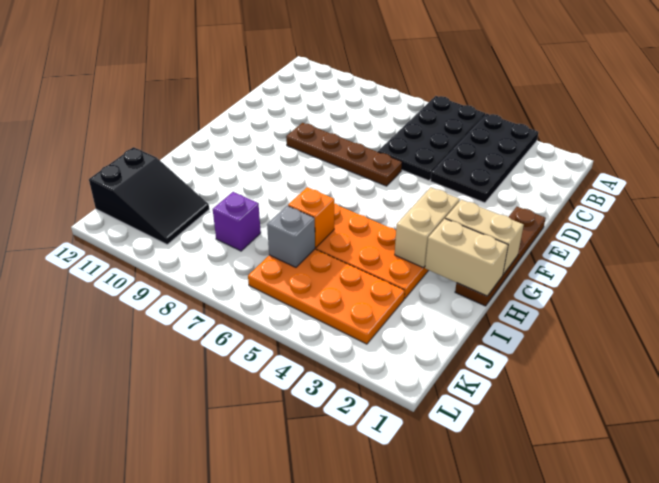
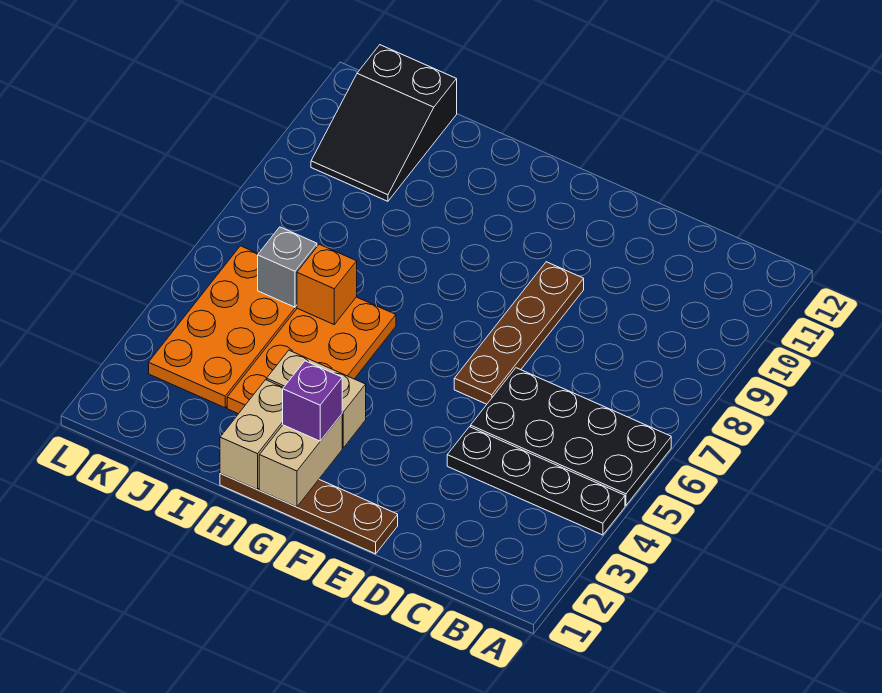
black plate A3:D4 level 1 -> black plate A4:D4 level 1
purple brick J8 level 1 -> purple brick G2 level 3

